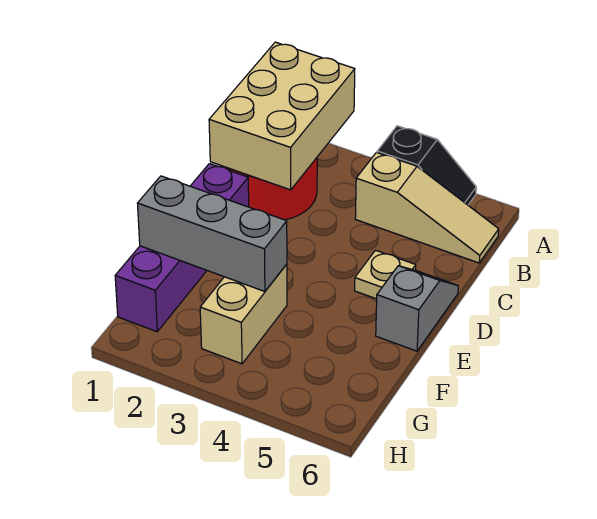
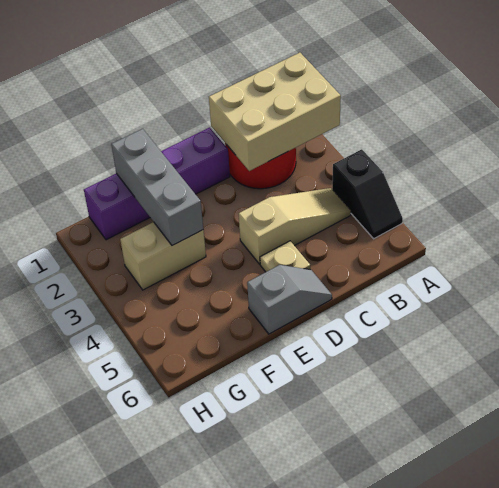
tan slope B4:B6 level 1 top 4 -> tan slope B4:D4 level 1 top D

